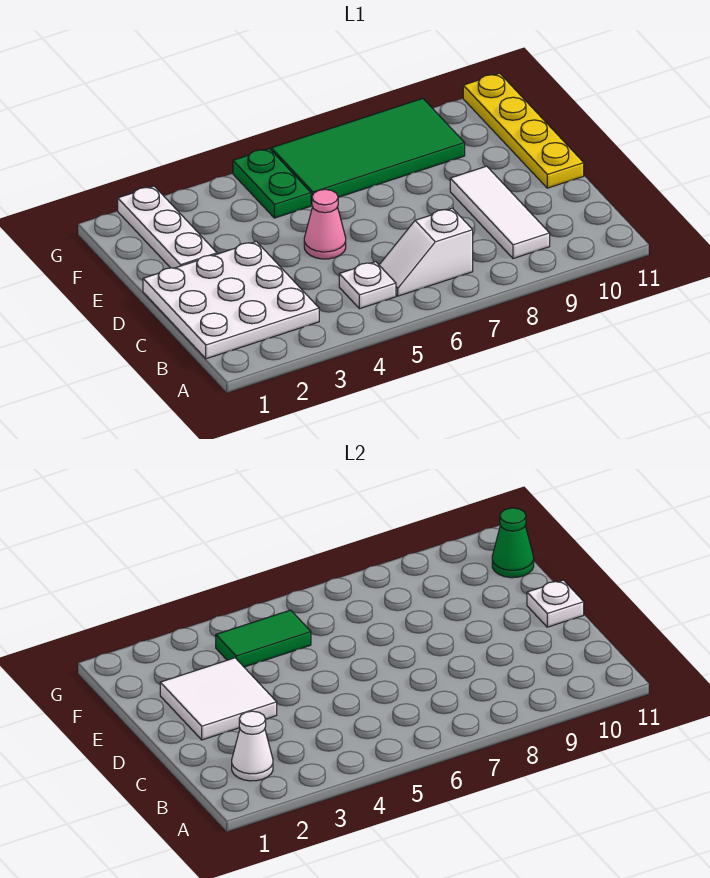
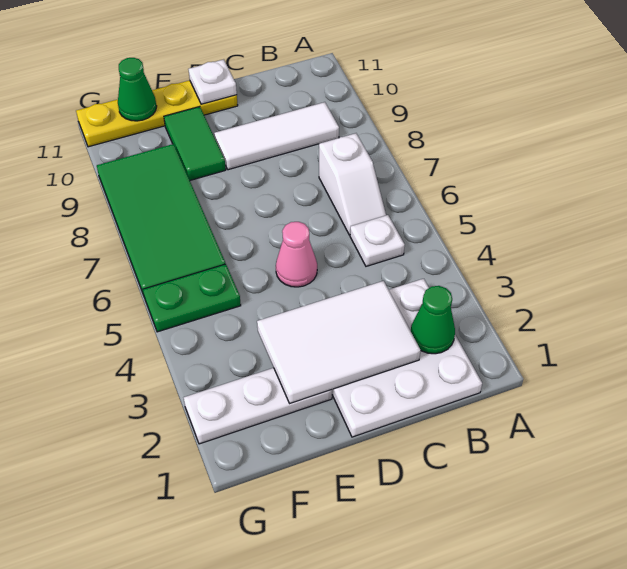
white cone B2 level 2 -> green cone B2 level 2
white tile D2:E3 level 2 -> white tile C2:E3 level 2
green tile F4:F5 level 2 -> green tile E9:E10 level 1

